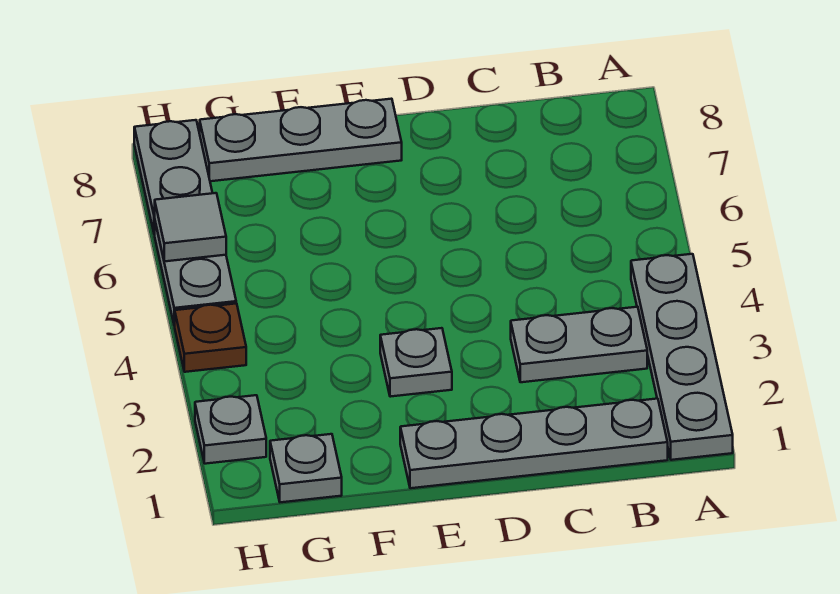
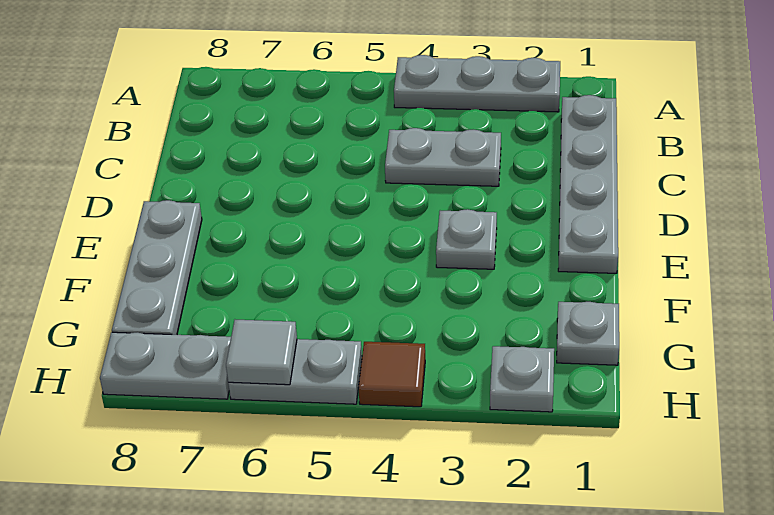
grey plate A1:A4 level 1 -> grey plate A2:A4 level 1
grey plate B3:C3 level 1 -> grey plate C3:C4 level 1
brown plate H4 level 1 -> brown tile H4 level 1

